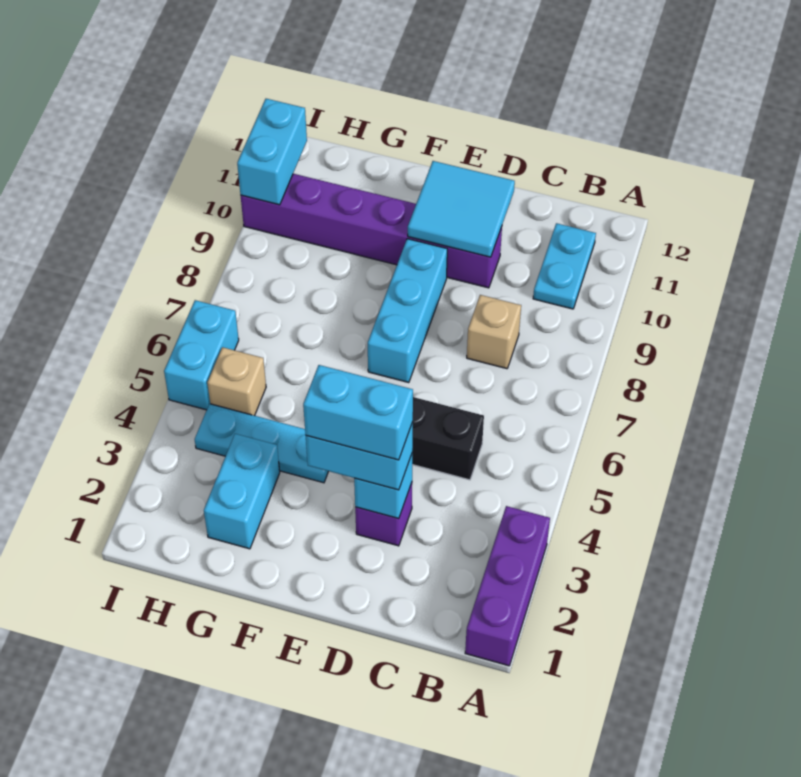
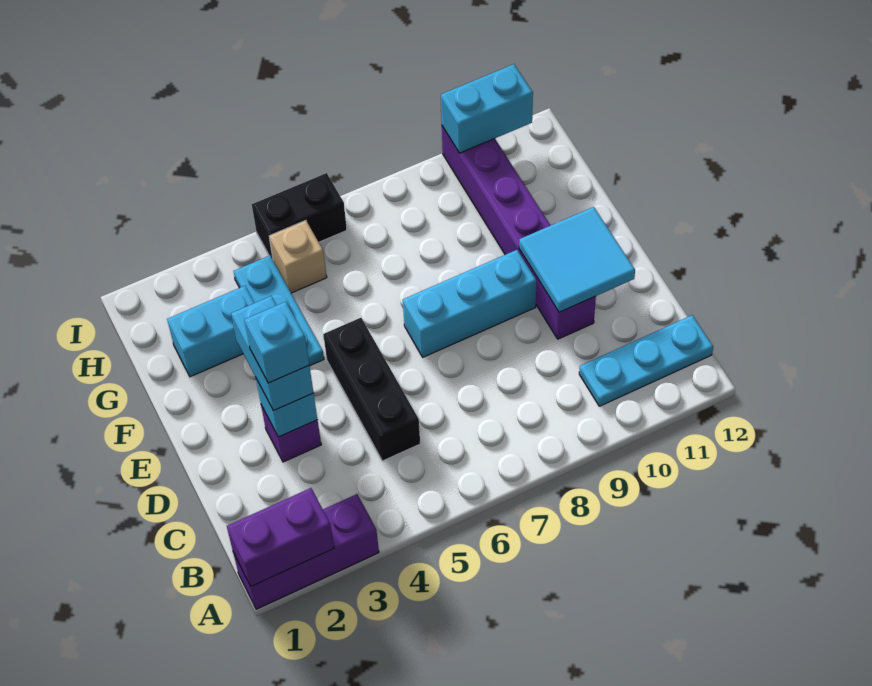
none -> purple brick A1:A2 level 2
cyan plate B10:B11 level 1 -> cyan plate B10:B12 level 1
tan brick C8 level 1 -> none
cyan brick D3:E3 level 4 -> cyan brick D3 level 4
cyan brick I5:I6 level 1 -> black brick I5:I6 level 1

